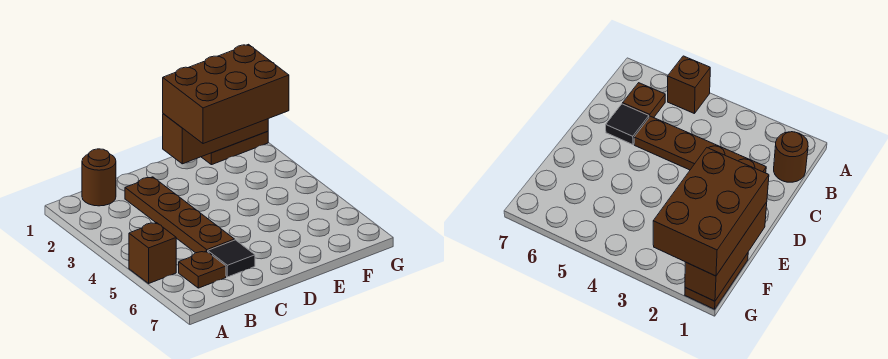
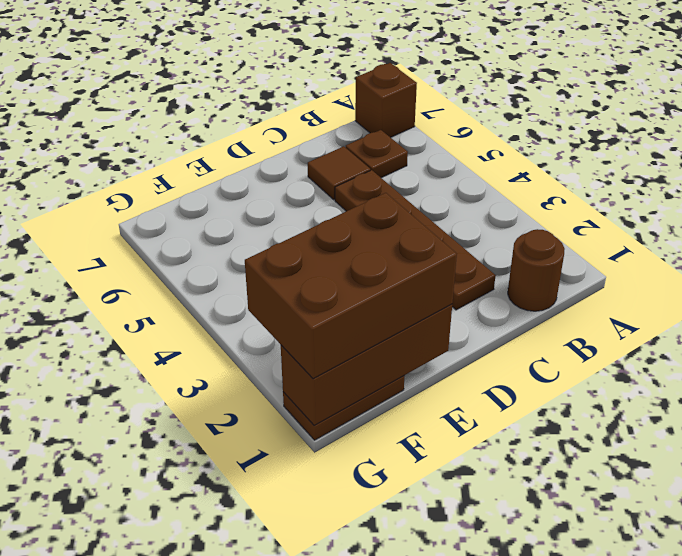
brown brick A5 level 1 -> brown brick A7 level 1
black tile C6 level 1 -> brown tile C6 level 1

